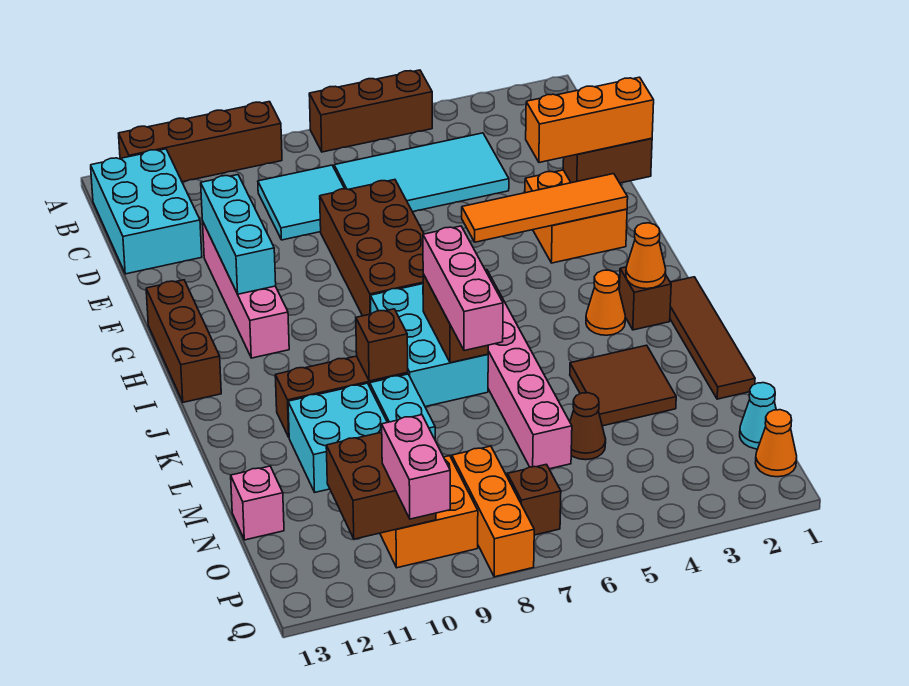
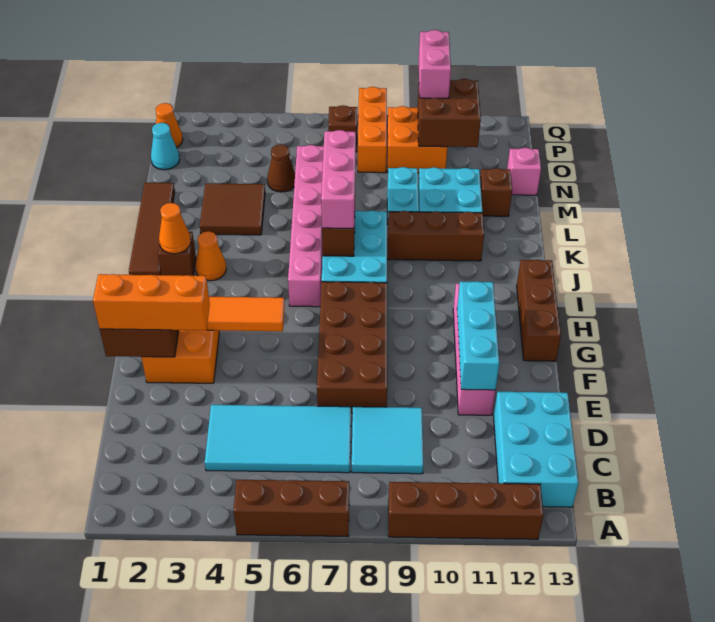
brown brick K9 level 2 -> brown brick M12 level 1

